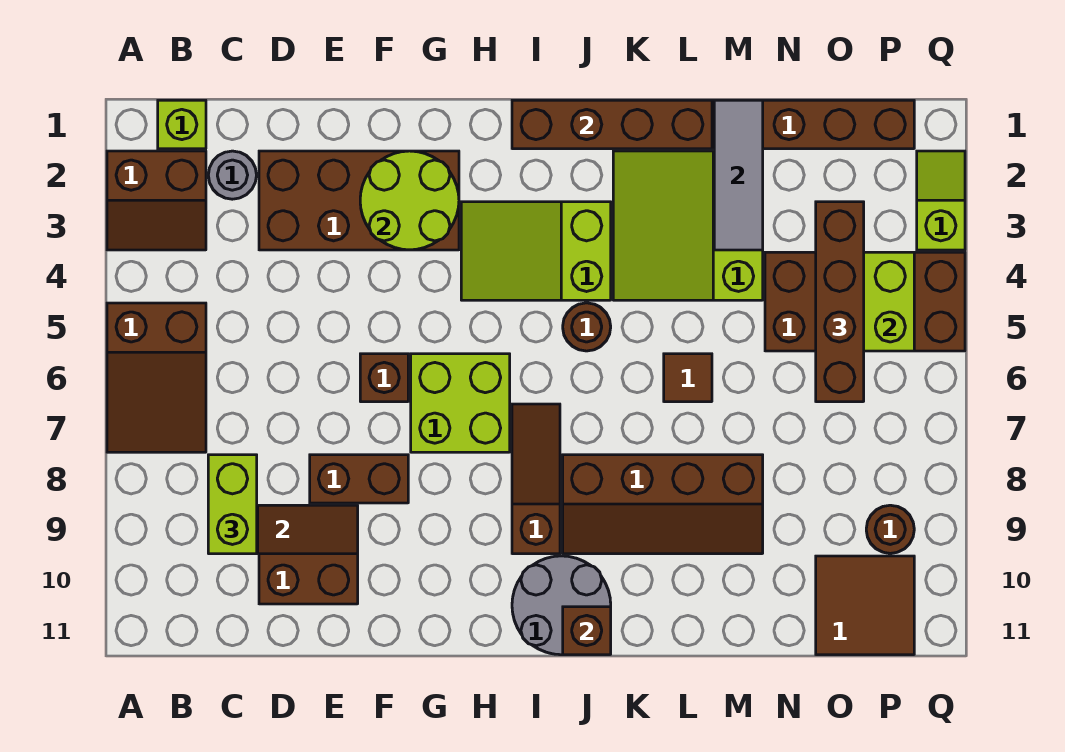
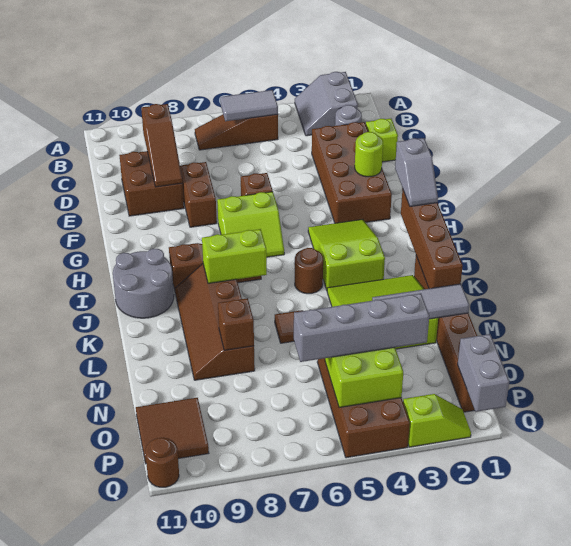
brown slope A2:B3 level 1 top 2 -> grey slope A2:B3 level 1 top 2
brown slope A5:B7 level 1 top 5 -> brown slope B5:B7 level 1 top 5
lime brick B1 level 1 -> lime brick D1 level 1
none -> grey tile B5:B6 level 2
lime brick C8:C9 level 3 -> lime brick J7:J8 level 2
lime round brick F2:G3 level 2 -> lime round brick F2 level 2
lime brick G6:H7 level 1 -> lime slope G6:H7 level 1 top G
none -> grey slope H1:I1 level 3 top H
brown brick J11 level 2 -> brown brick M8 level 2
brown brick O3:O6 level 3 -> grey brick O3:O6 level 3
none -> grey brick P1:Q1 level 2
brown round brick P9 level 1 -> brown round brick Q11 level 1

